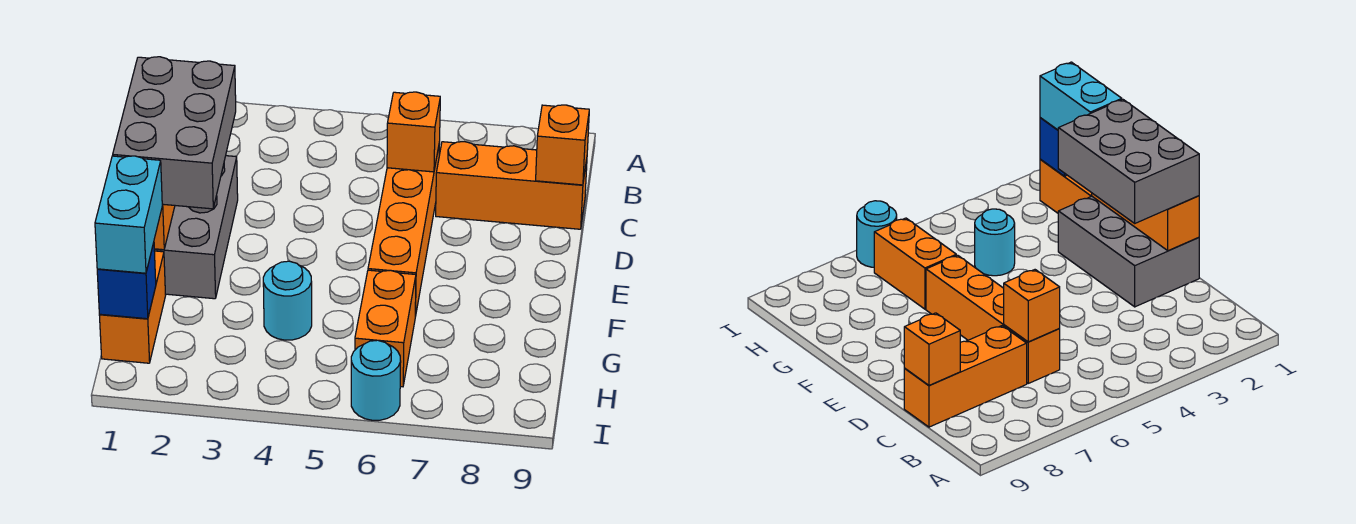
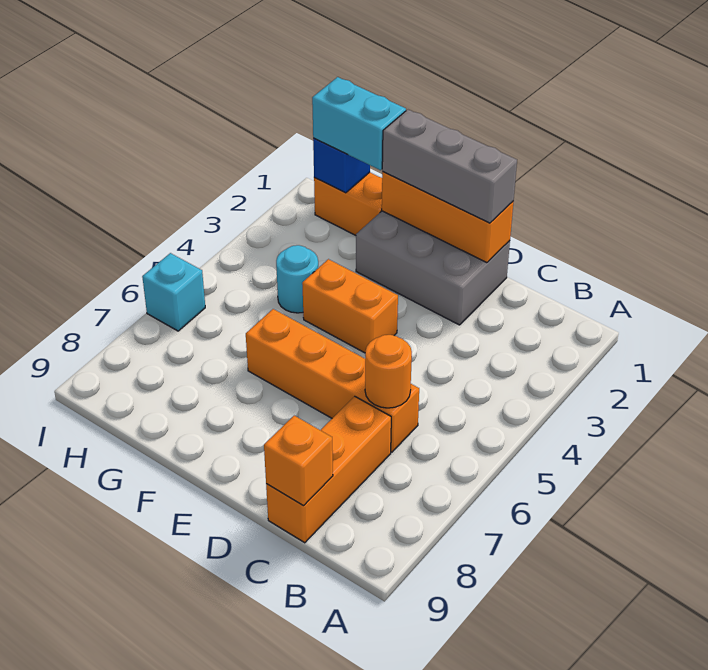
orange brick C6 level 2 -> orange round brick C6 level 2
grey brick D1:F2 level 3 -> grey brick D1:F1 level 3
orange brick G6:H6 level 1 -> orange brick E4:F4 level 1
cyan round brick I6 level 1 -> cyan brick I6 level 1

